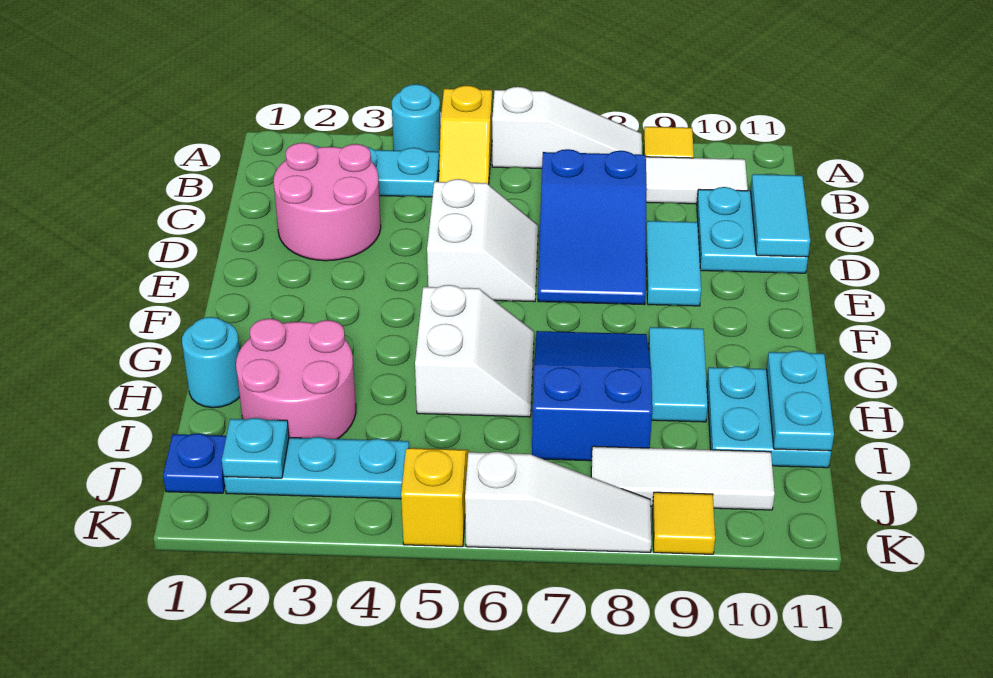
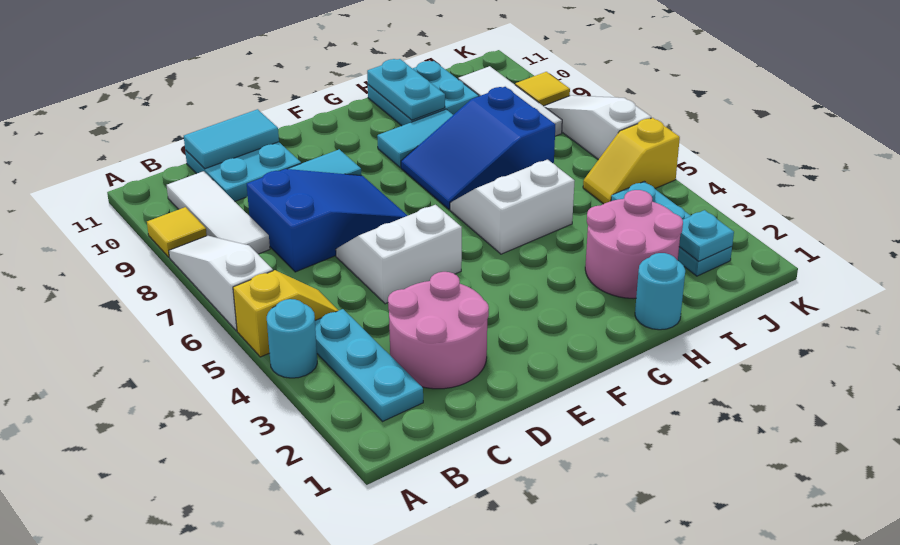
cyan plate H11:I11 level 2 -> cyan plate H10:H11 level 2
blue plate J1 level 1 -> none

